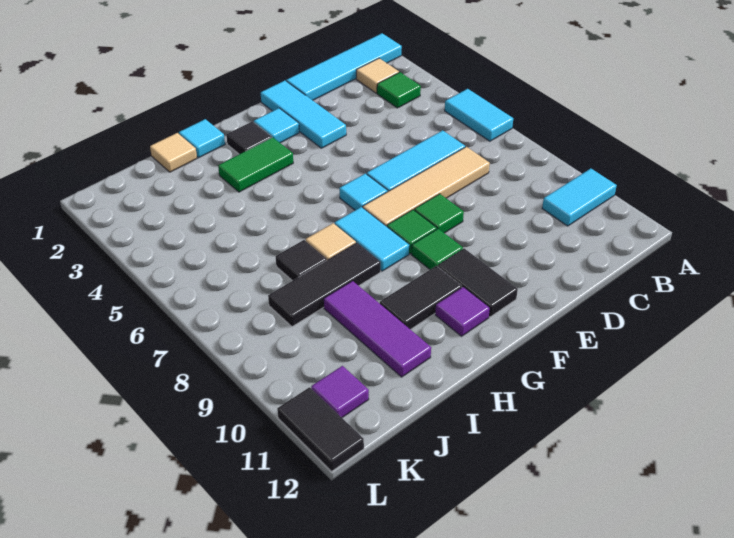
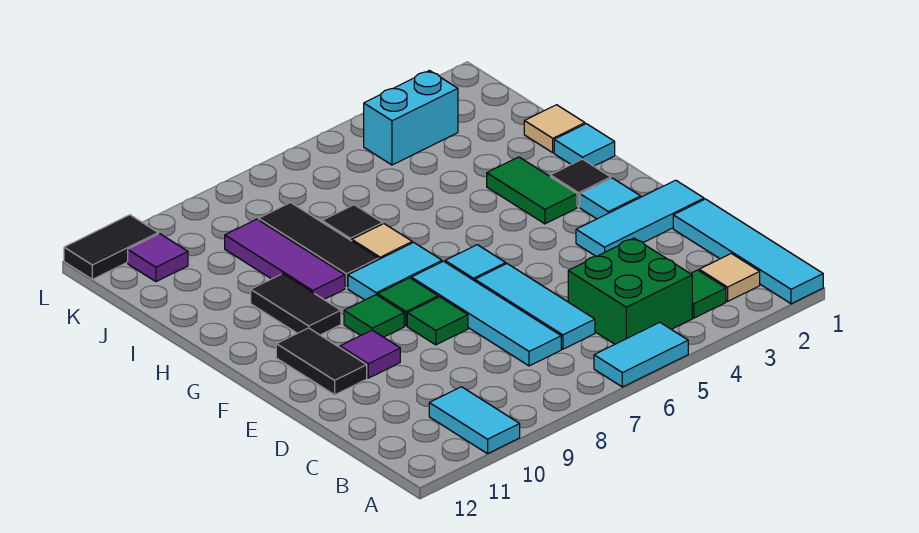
none -> green brick B4:C5 level 1
tan tile C7:F7 level 1 -> cyan tile C7:F7 level 1
black tile F10:F11 level 1 -> black tile E11:F11 level 1
purple tile G11 level 1 -> purple tile E10 level 1
purple tile I9:I11 level 1 -> purple tile H9:J9 level 1
none -> cyan brick K3:K4 level 1

